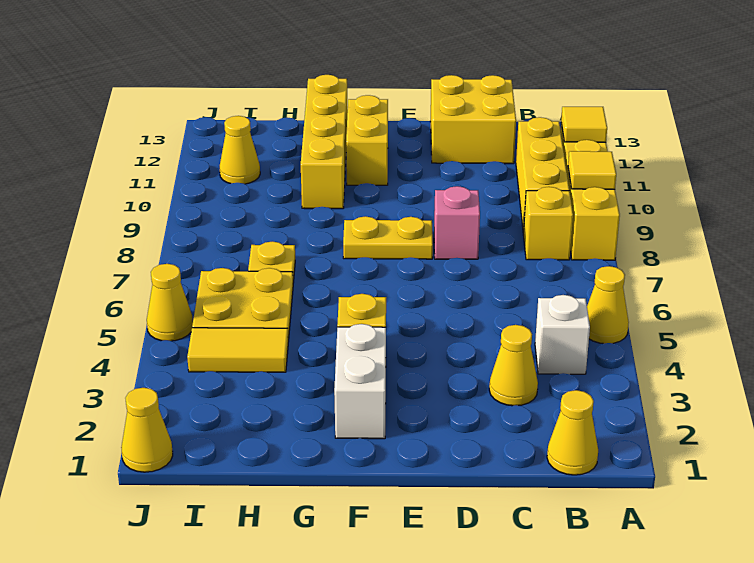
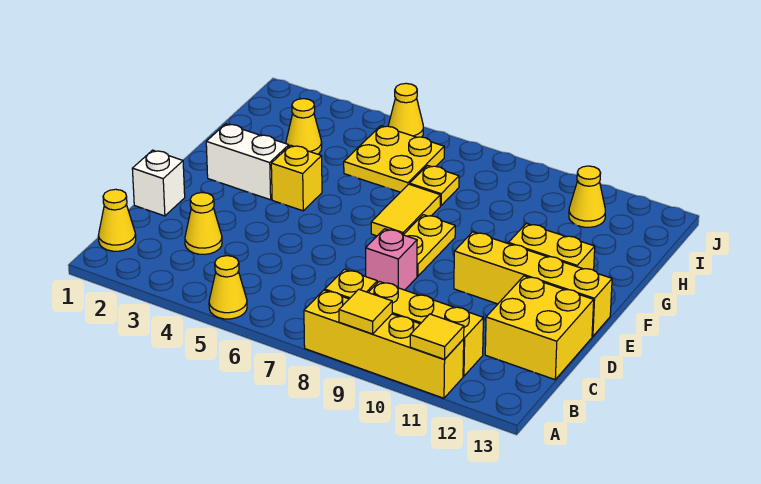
white brick B4 level 1 -> white brick D1 level 1
yellow brick G10:G13 level 1 -> yellow brick E10:E13 level 1
yellow tile H4:I4 level 1 -> yellow tile F7:G7 level 1
yellow cone J1 level 1 -> yellow cone H3 level 1

